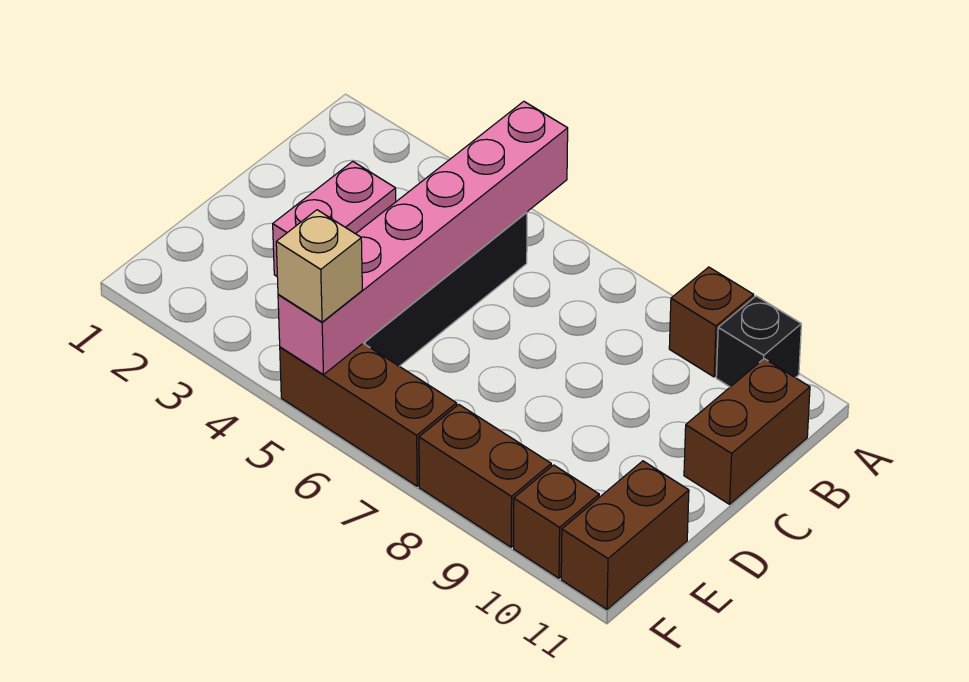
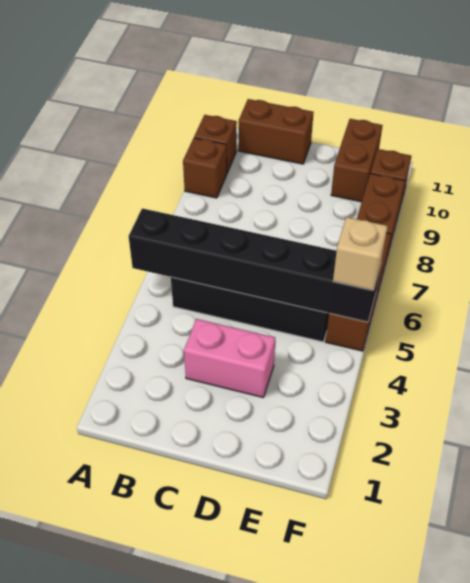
pink brick A5:F5 level 2 -> black brick A5:F5 level 2
black brick A10 level 1 -> brown brick A10 level 1
brown brick E11:F11 level 1 -> brown brick E10:E11 level 1

